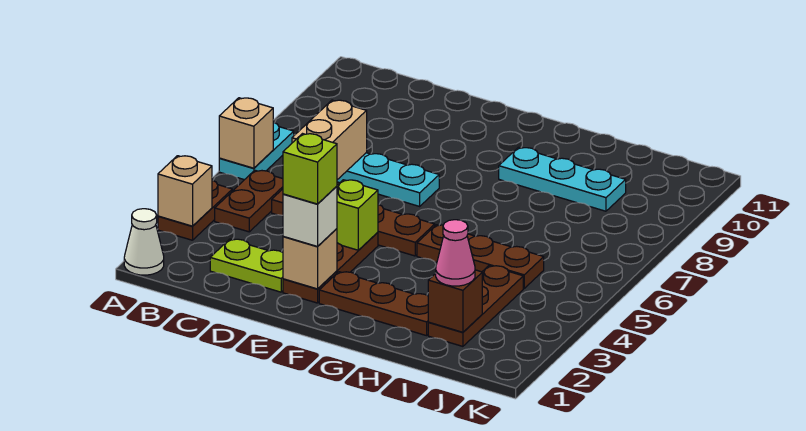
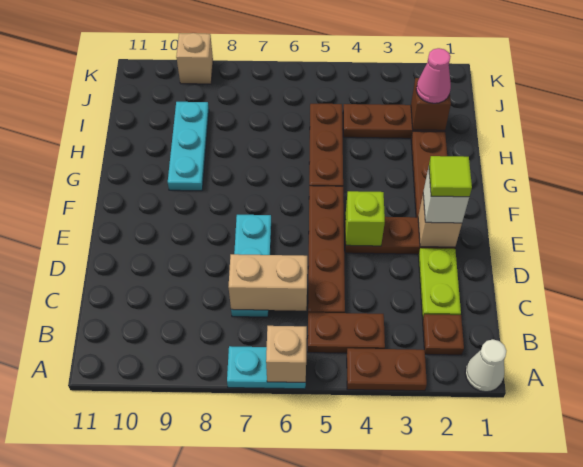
tan brick A3 level 2 -> tan brick K9 level 1
none -> brown plate B2 level 1
lime brick E2 level 4 -> lime tile E2 level 4

